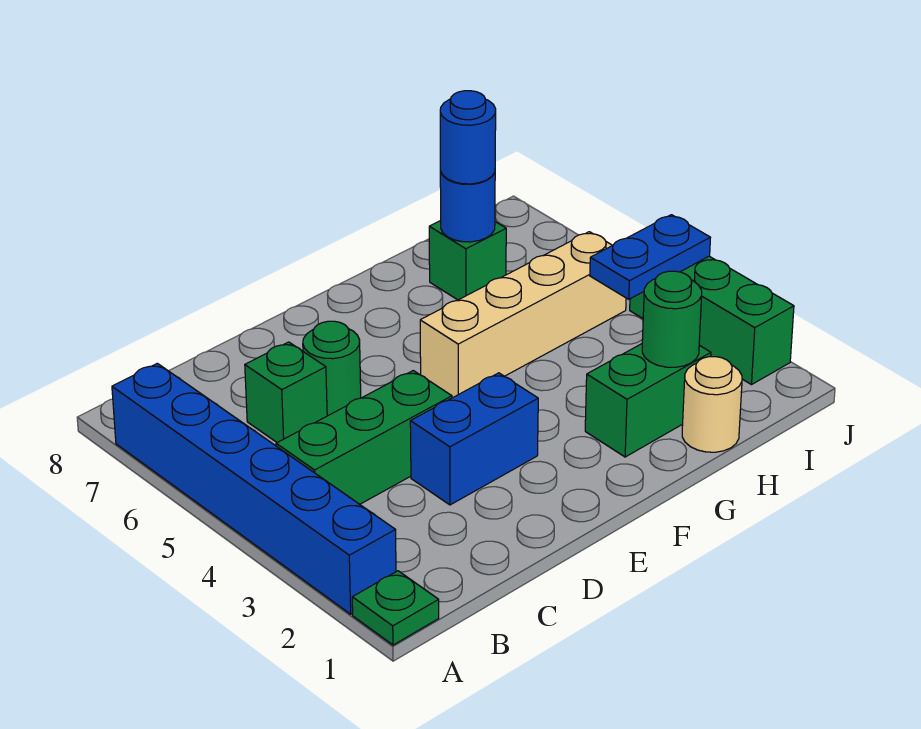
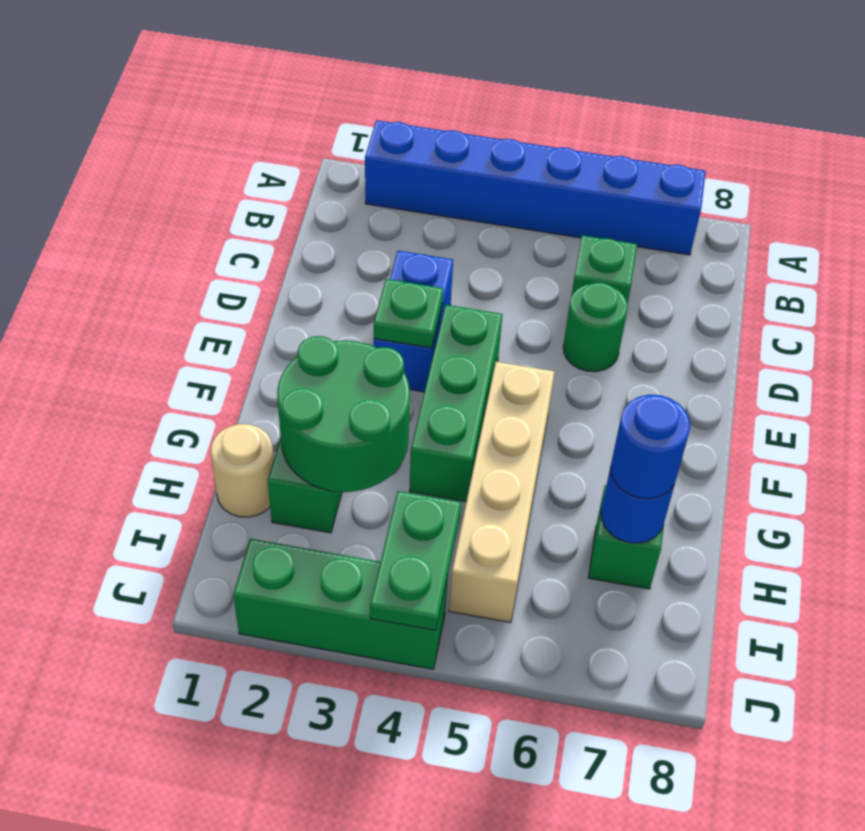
green plate A1 level 1 -> green plate E3 level 2
green brick B4:D4 level 1 -> green brick E4:G4 level 1
green round brick H2 level 2 -> green round brick G2:H3 level 2
blue plate I4:J4 level 2 -> green plate I4:J4 level 2

